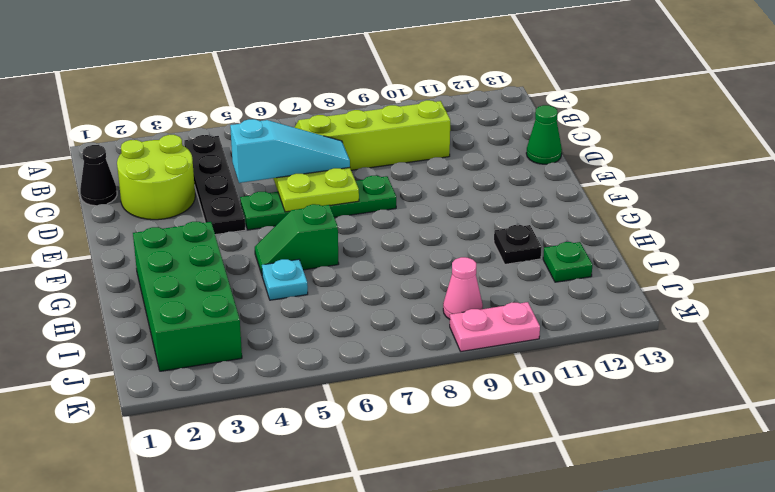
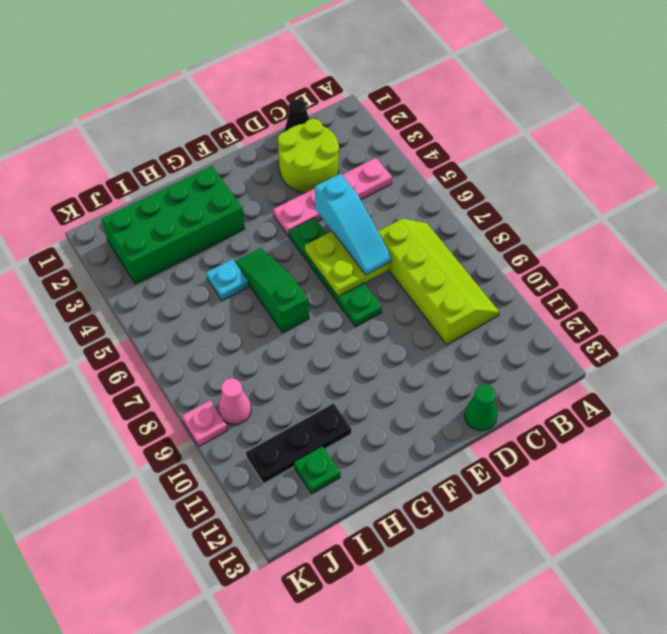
black plate B4:E4 level 1 -> pink plate B4:E4 level 1
green slope G5:G6 level 1 top 6 -> green slope G5:G7 level 1 top 7
black plate H11 level 1 -> black plate H11:J11 level 1
pink plate K9:K10 level 1 -> pink plate K9 level 1

